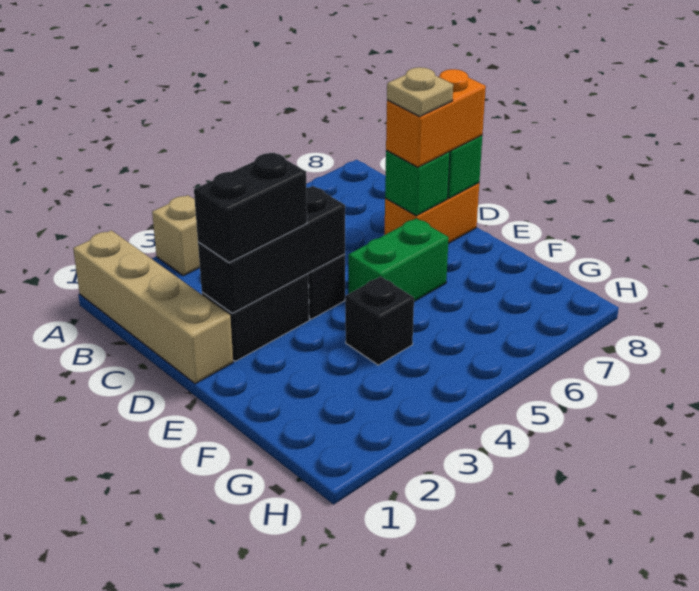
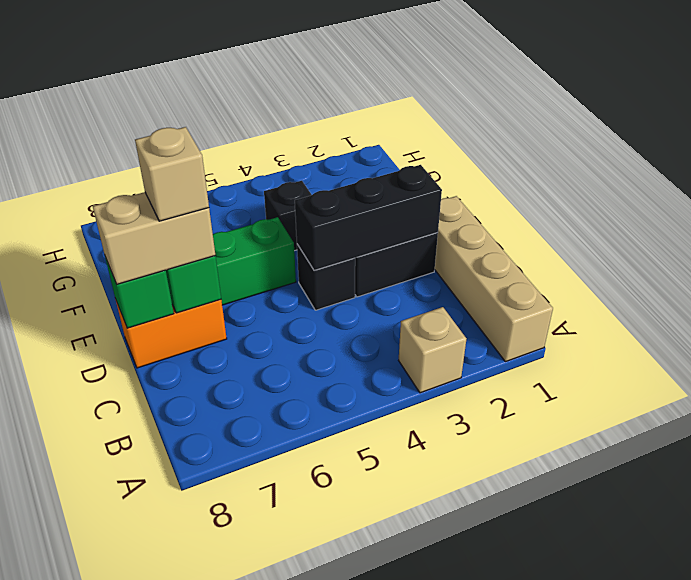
black brick D2:D3 level 3 -> none
orange brick D7:D8 level 3 -> tan brick D7:D8 level 3
tan plate D7 level 4 -> tan brick D7 level 4

